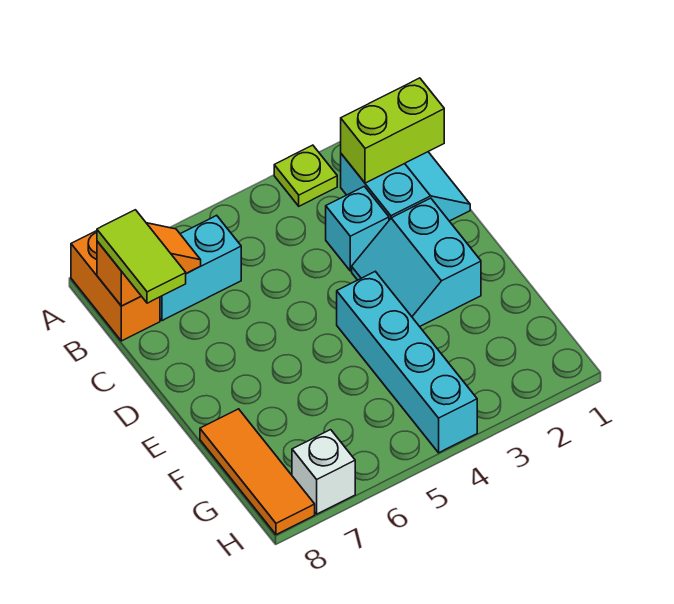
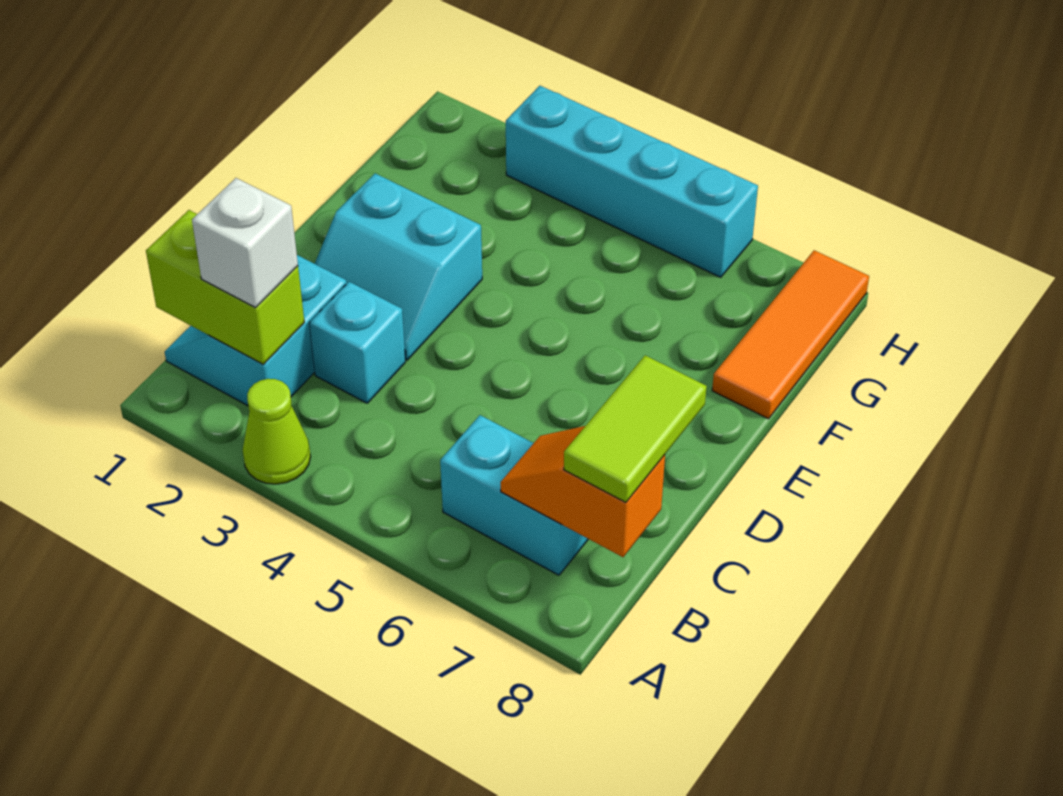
lime plate A3 level 1 -> lime cone A3 level 1
orange brick A8:B8 level 1 -> none
cyan slope D2:E3 level 1 top 2 -> cyan slope D2:E3 level 1 top E
cyan brick E4:H4 level 1 -> cyan brick H3:H6 level 1
white brick H7 level 1 -> white brick B2 level 3

